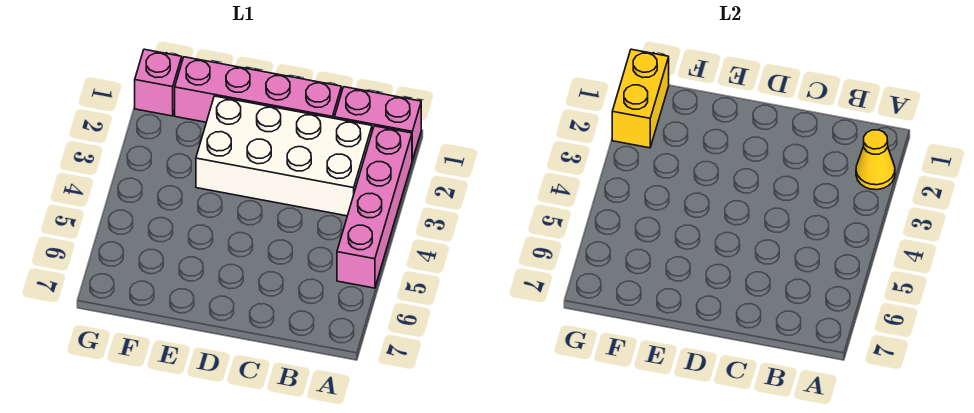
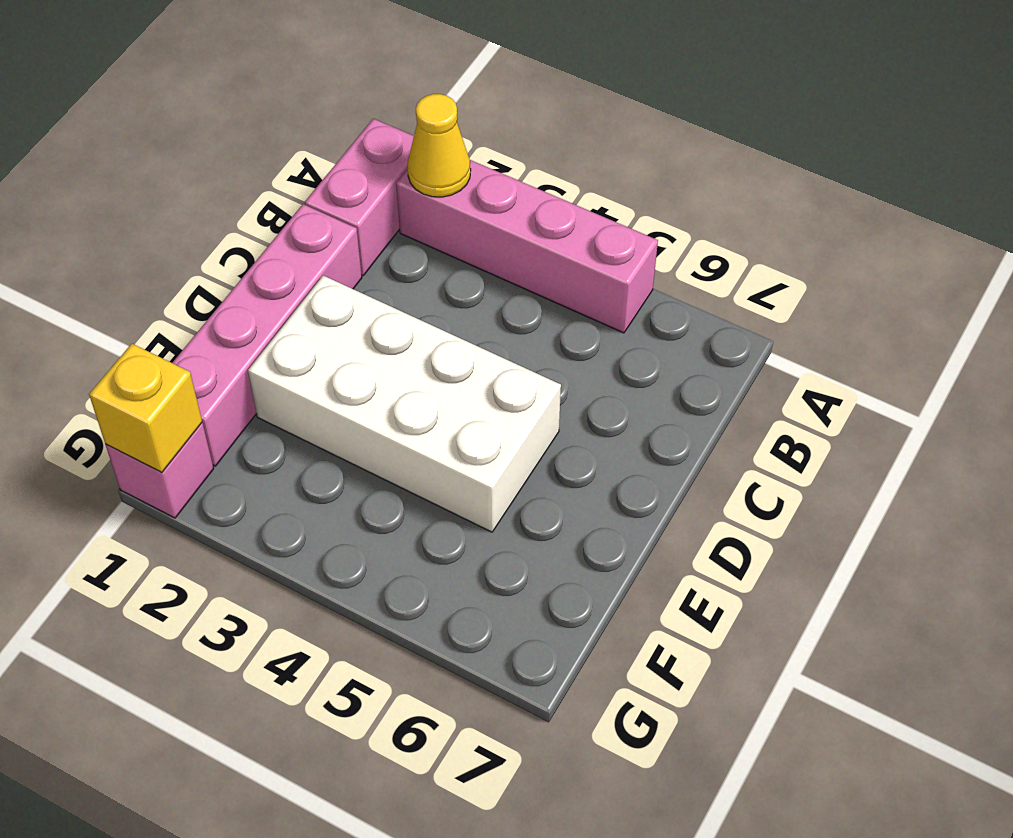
white brick B2:E3 level 1 -> white brick D2:E5 level 1
yellow brick G1:G2 level 2 -> yellow brick G1 level 2

